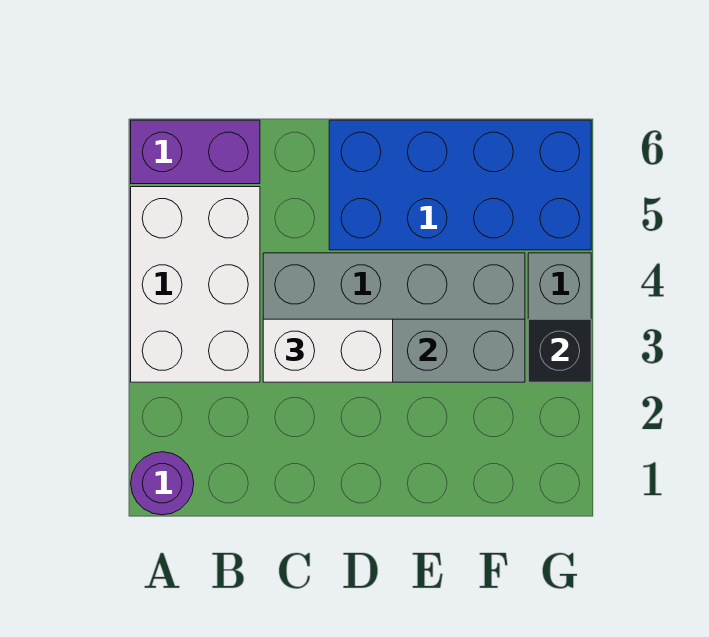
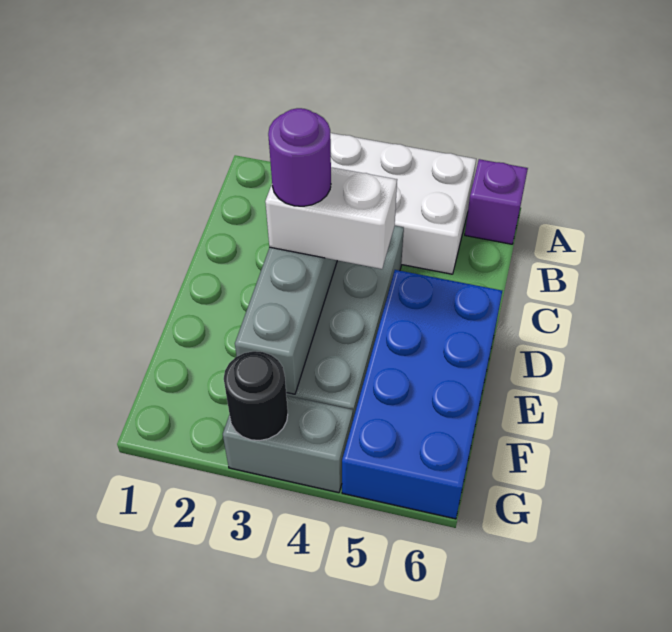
purple round brick A1 level 1 -> purple round brick D3 level 4
purple brick A6:B6 level 1 -> purple brick A6 level 1
white brick C3:D3 level 3 -> white brick D3:D4 level 3
black brick G3 level 2 -> black round brick G3 level 2

